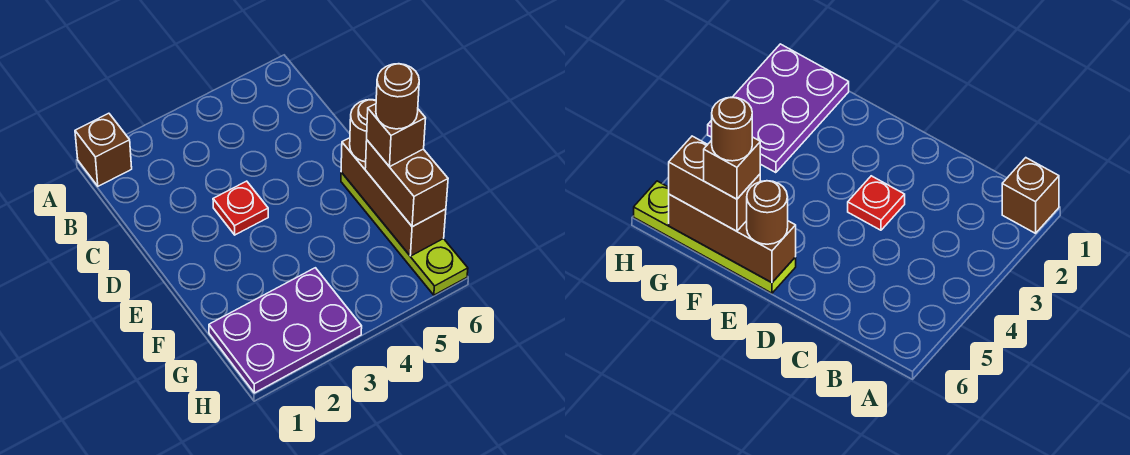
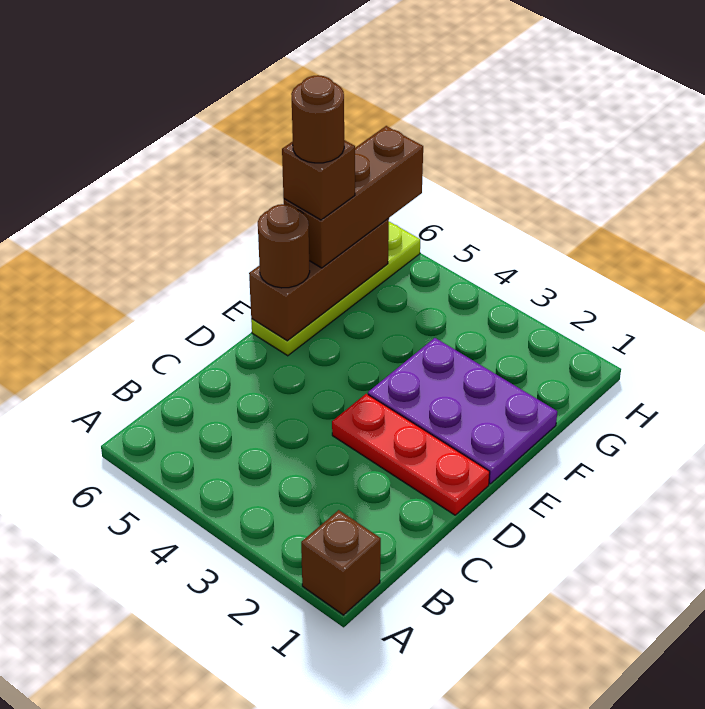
red plate D3 level 1 -> red plate D1:D3 level 1
brown brick F6:G6 level 3 -> brown brick F6:H6 level 3
purple plate G1:H3 level 1 -> purple plate E1:F3 level 1

